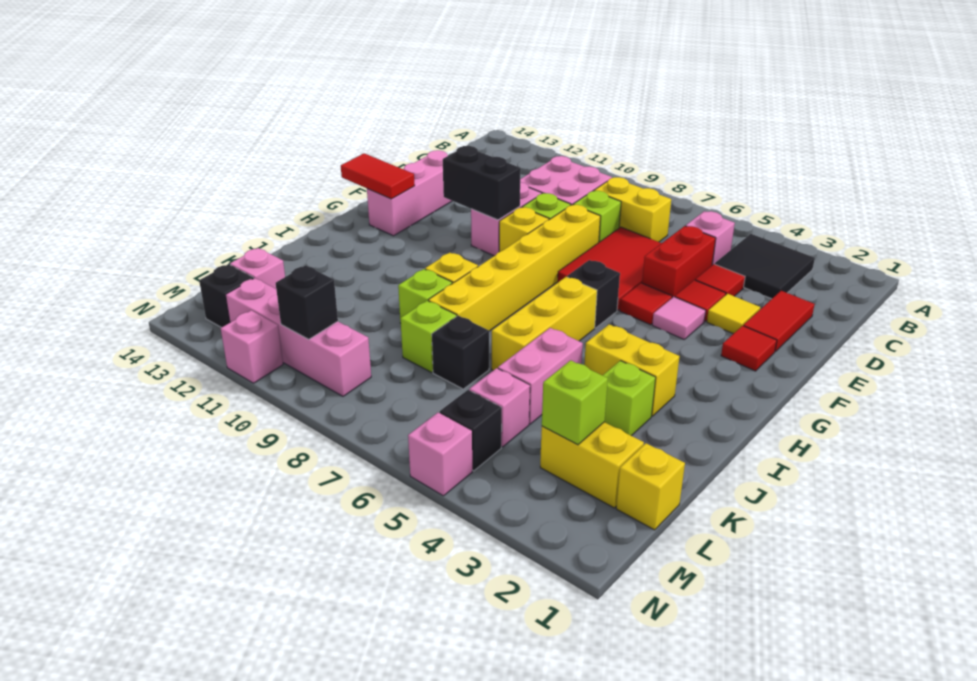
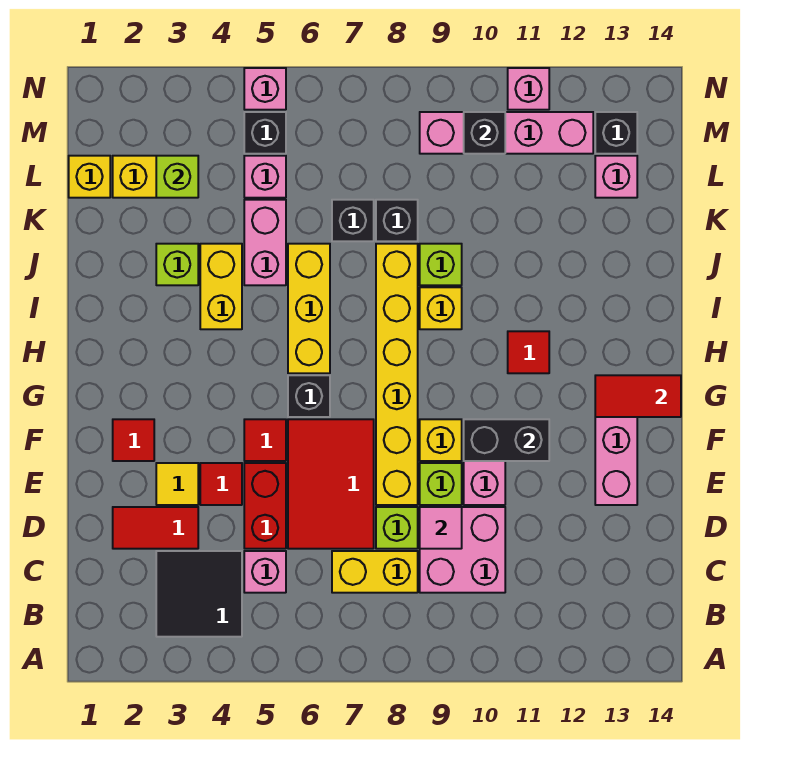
red tile D2:E2 level 1 -> red tile D2:D3 level 1
red tile D4 level 1 -> red tile H11 level 1
pink tile F4 level 1 -> pink tile D9 level 2
yellow brick I3:I4 level 1 -> yellow brick I4:J4 level 1
lime brick K8 level 1 -> black brick K8 level 1

